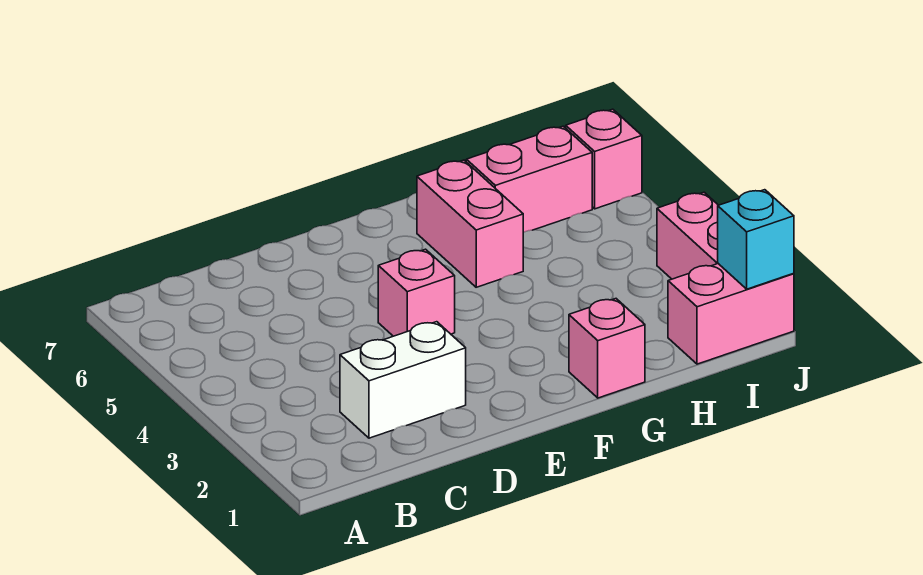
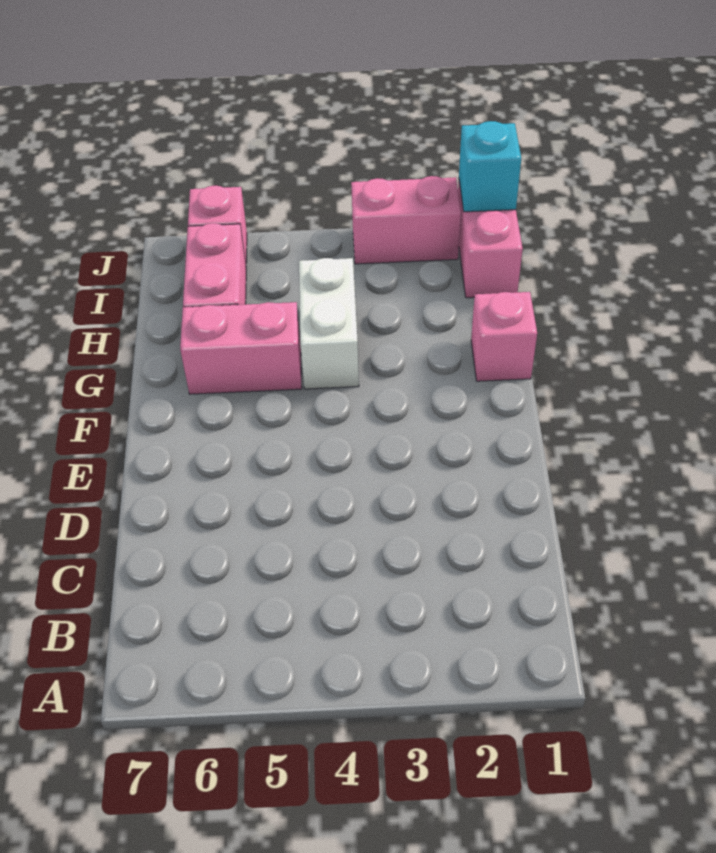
white brick C2:D2 level 1 -> white brick G4:H4 level 1
pink brick E4 level 1 -> none

